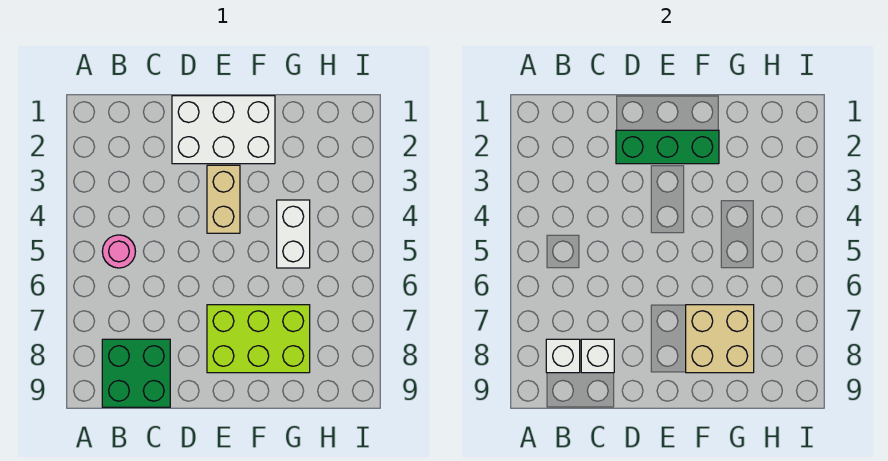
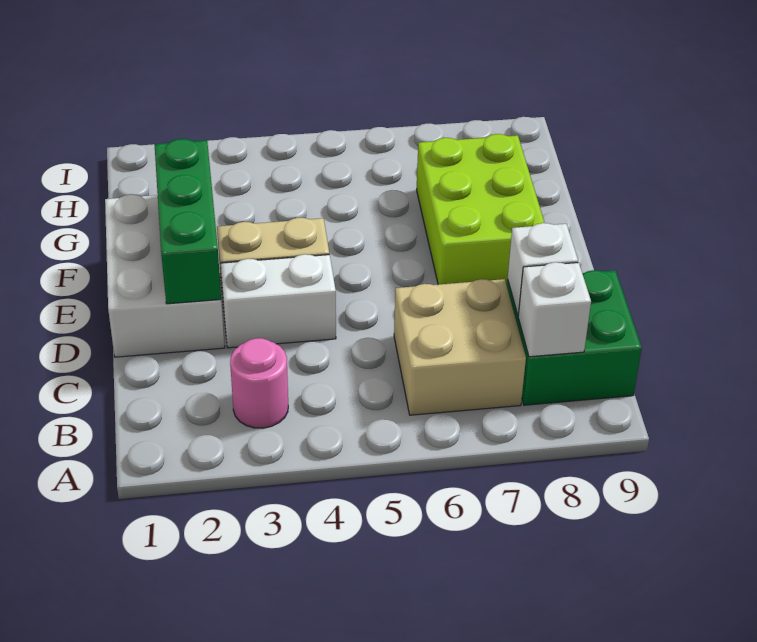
pink round brick B5 level 1 -> pink round brick B3 level 1
tan brick F7:G8 level 2 -> tan brick B6:C7 level 1
white brick G4:G5 level 1 -> white brick D3:D4 level 1

